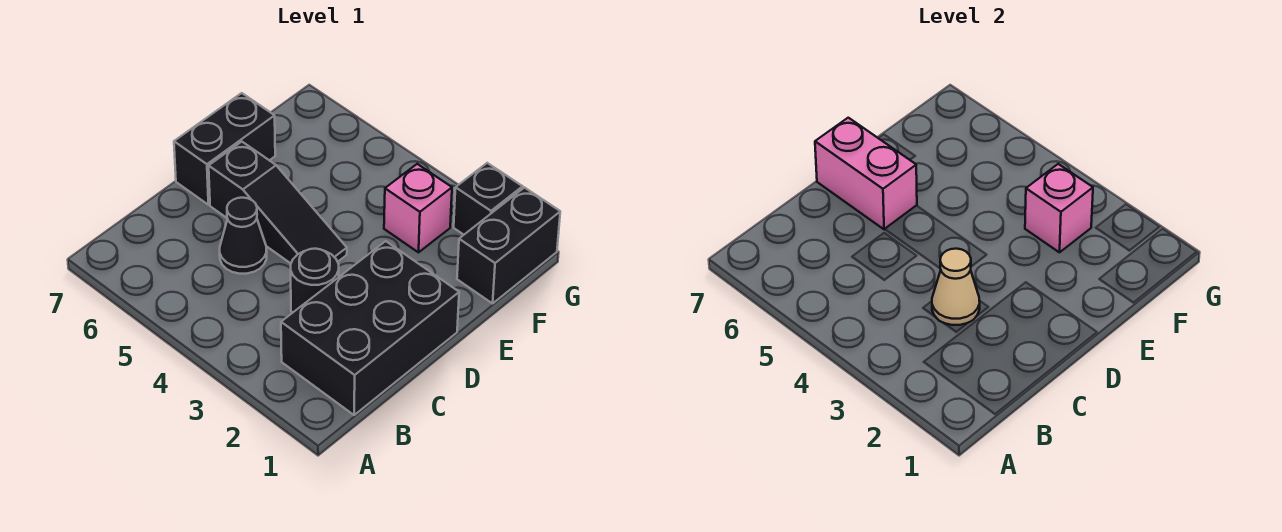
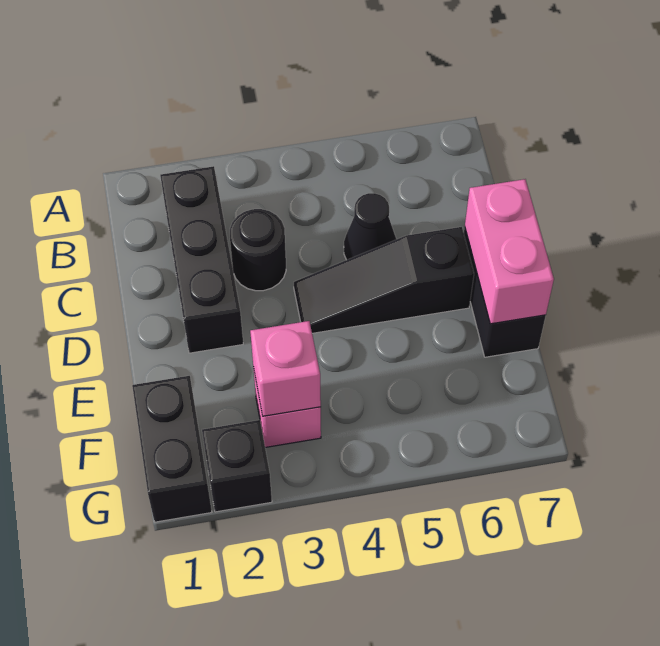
black brick B1:D2 level 1 -> black brick B2:D2 level 1
tan cone C3 level 2 -> none
pink brick D6:D7 level 2 -> pink brick D7:E7 level 2

